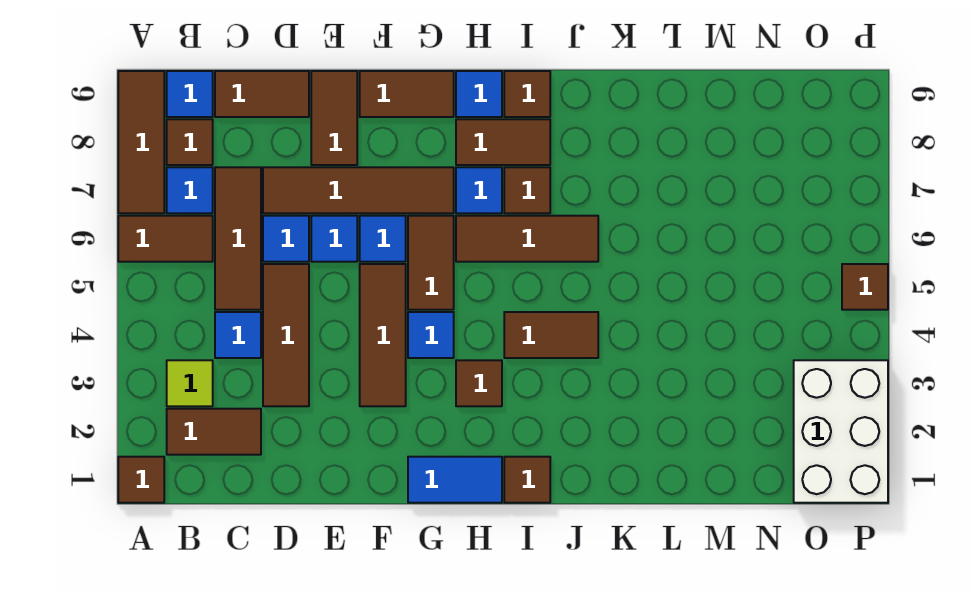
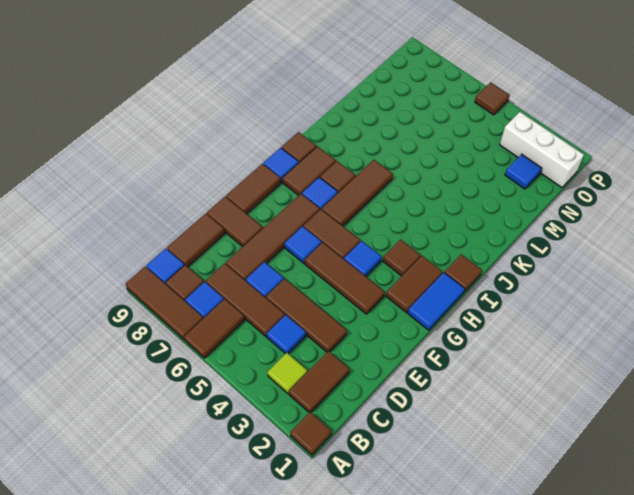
blue tile E6 level 1 -> blue tile N2 level 1
brown tile I4:J4 level 1 -> brown tile G2:H2 level 1
white brick O1:P3 level 1 -> white brick O1:O3 level 1

